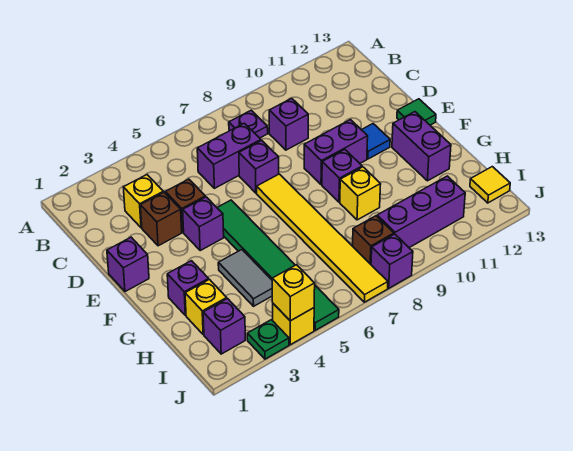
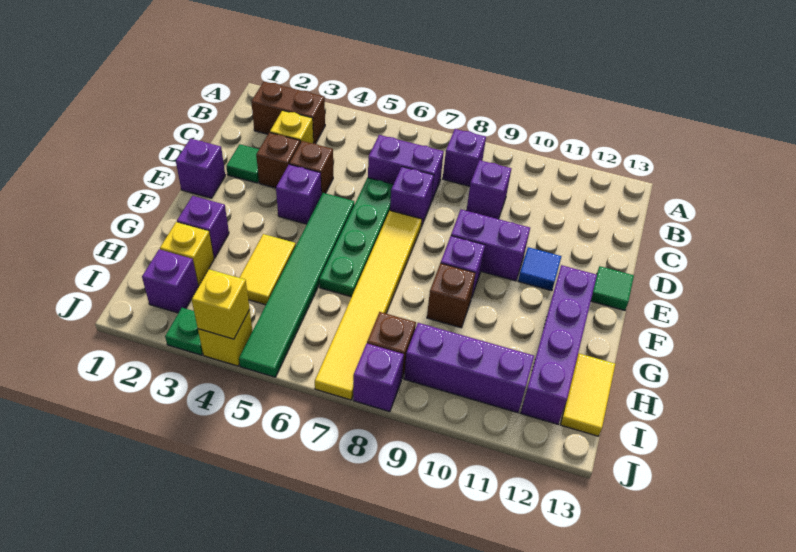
none -> brown brick B2:B3 level 1
purple plate B8 level 1 -> purple brick B8 level 1
none -> green tile D2 level 1
none -> green plate D6:G6 level 1
purple brick F12:G12 level 1 -> purple brick F12:I12 level 1
grey tile G4:H4 level 1 -> yellow tile G4:H4 level 1
yellow brick G9 level 1 -> brown brick G9 level 1
yellow tile I13 level 1 -> yellow tile H13:I13 level 1

